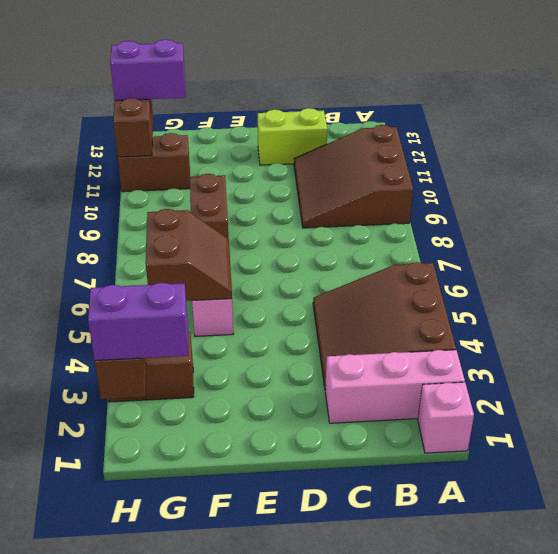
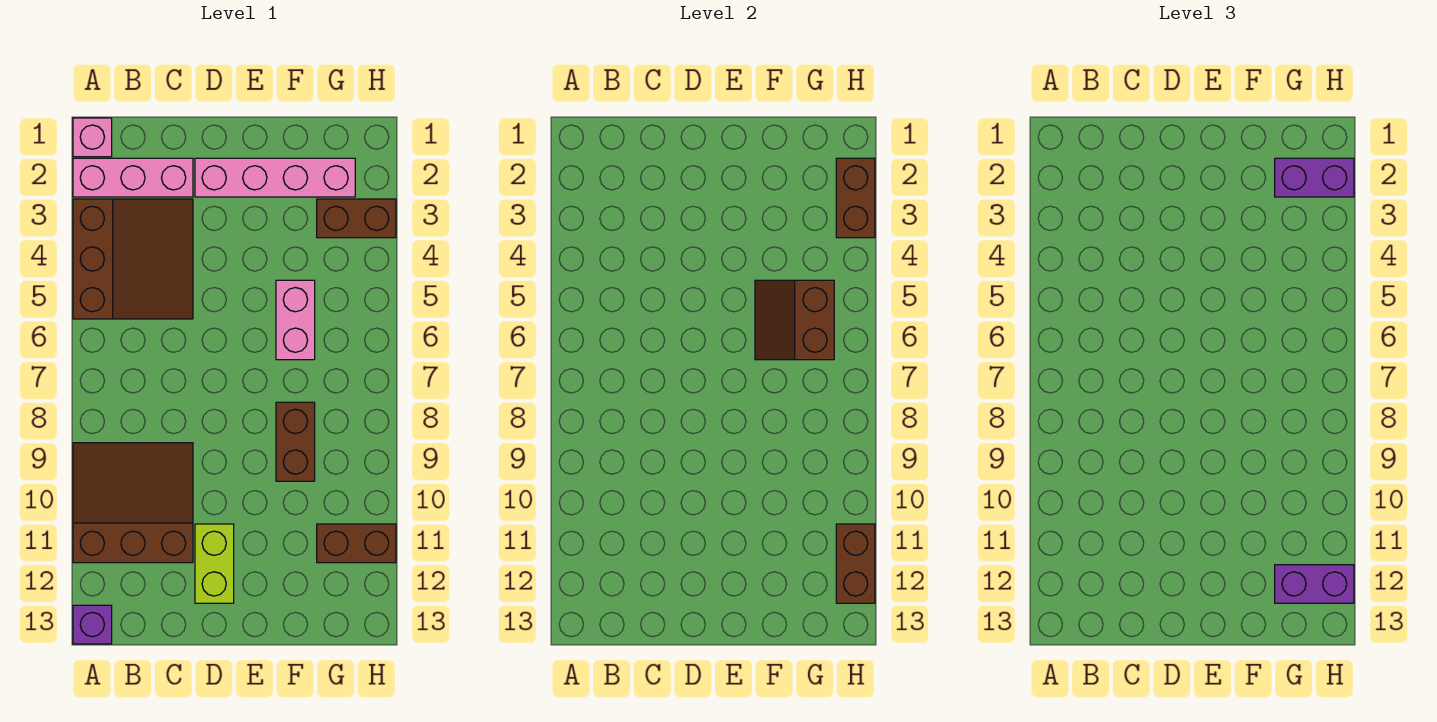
brown slope A9:C11 level 1 top A -> brown slope A9:C11 level 1 top 11
none -> purple brick A13 level 1
lime brick C12:D12 level 1 -> lime brick D11:D12 level 1
none -> pink brick D2:G2 level 1

